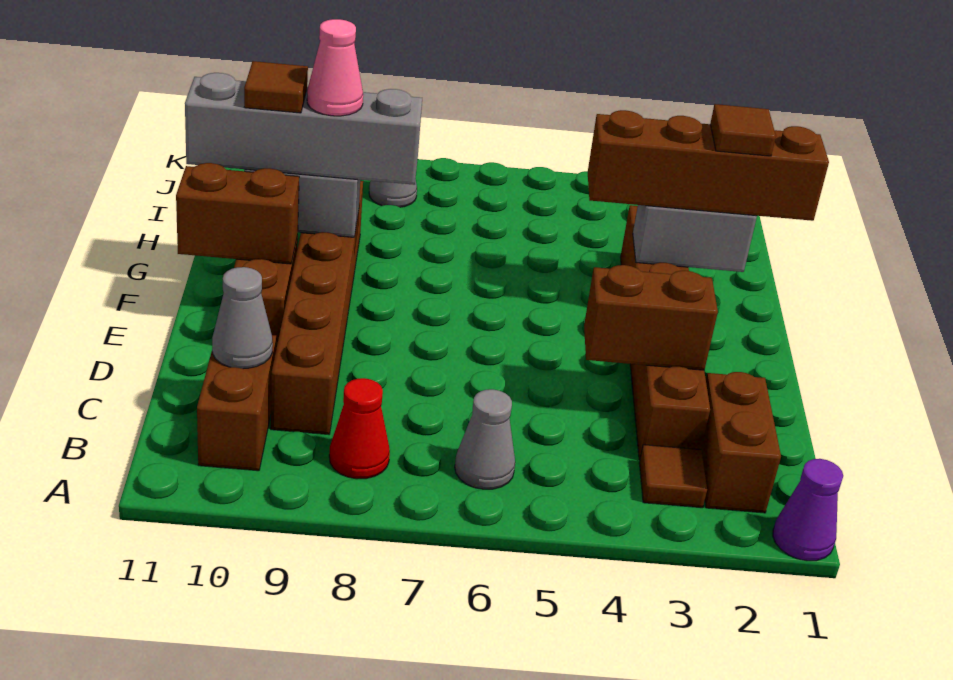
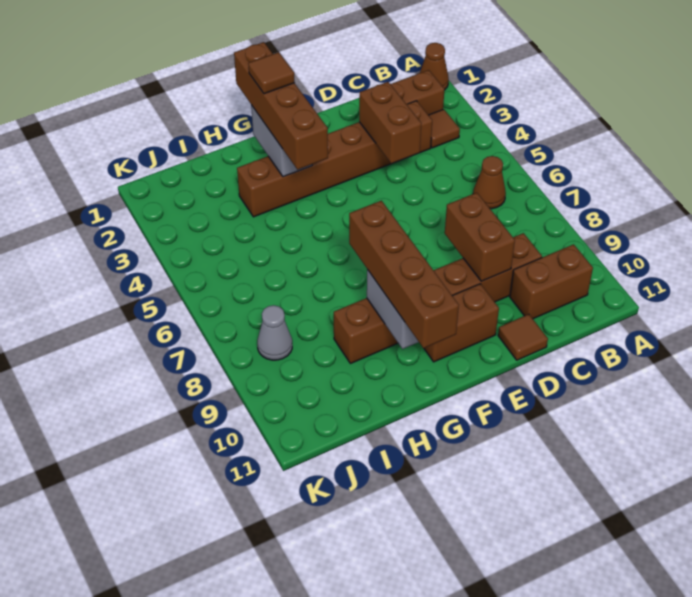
purple cone A1 level 1 -> brown cone A1 level 1
grey cone B6 level 1 -> brown cone B6 level 1
red cone B8 level 1 -> none
grey cone C10 level 2 -> none
brown brick F10:F11 level 2 -> brown brick D8:D9 level 2
grey brick G8:G11 level 3 -> brown brick G8:G11 level 3
pink cone G9 level 4 -> none
brown tile G10 level 4 -> brown tile D11 level 1

